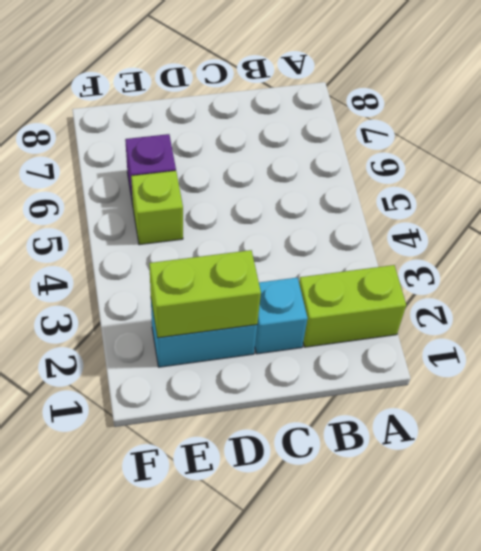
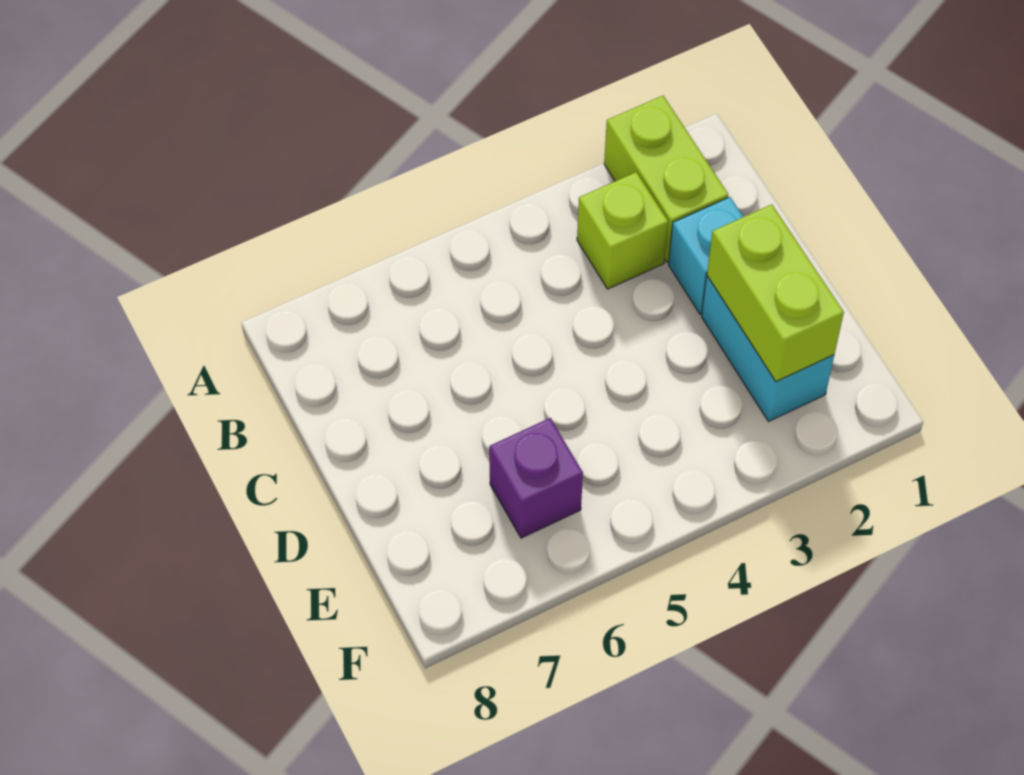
lime brick E5 level 1 -> lime brick B3 level 1

